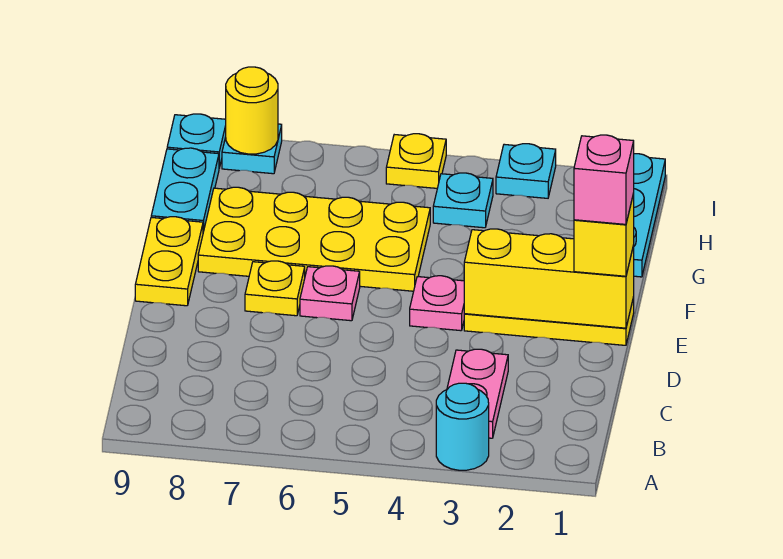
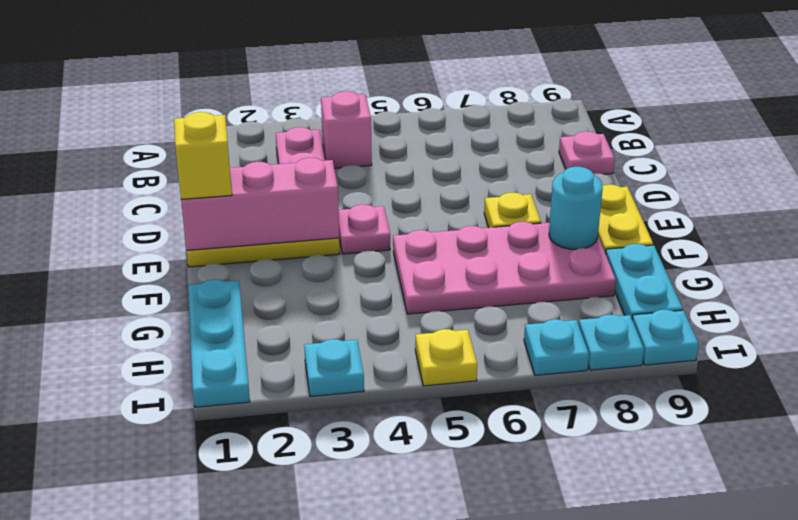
cyan round brick A3 level 1 -> cyan round brick F8 level 2
yellow brick E1:E3 level 2 -> pink brick E1:E3 level 2
pink brick E1 level 4 -> pink brick B4 level 1
pink plate E6 level 1 -> pink plate C9 level 1
yellow plate F5:G8 level 1 -> pink plate F5:G8 level 1
cyan plate H4 level 1 -> cyan plate I7 level 1
yellow round brick I8 level 2 -> none

